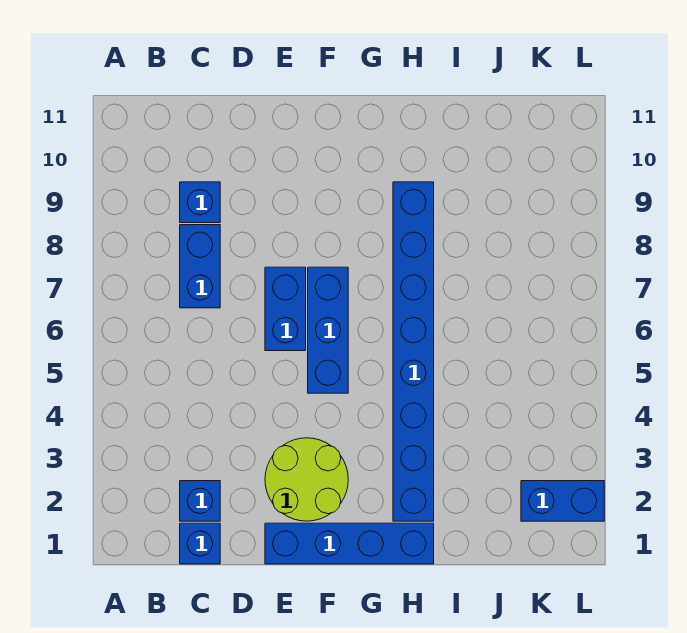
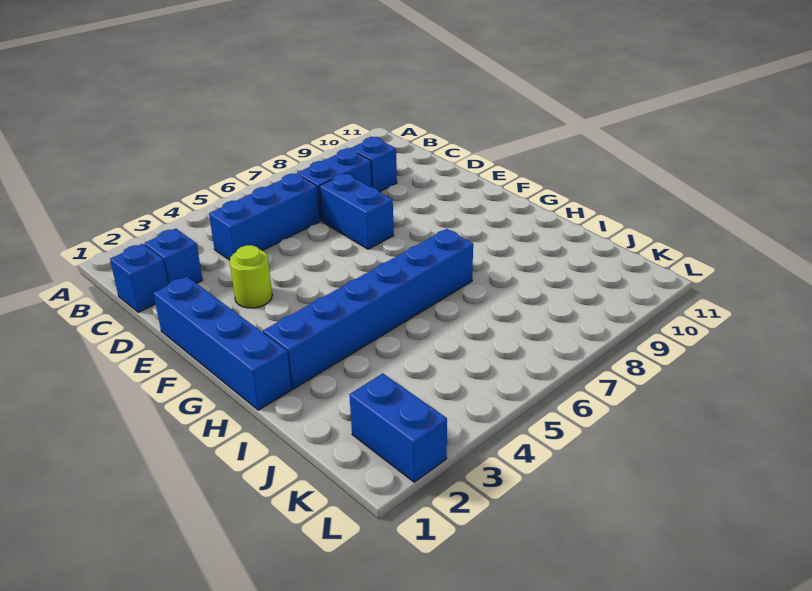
lime round brick E2:F3 level 1 -> lime round brick E3 level 1
blue brick E6:E7 level 1 -> blue brick D7:E7 level 1
blue brick F5:F7 level 1 -> blue brick C4:C6 level 1
blue brick H2:H9 level 1 -> blue brick H2:H7 level 1

